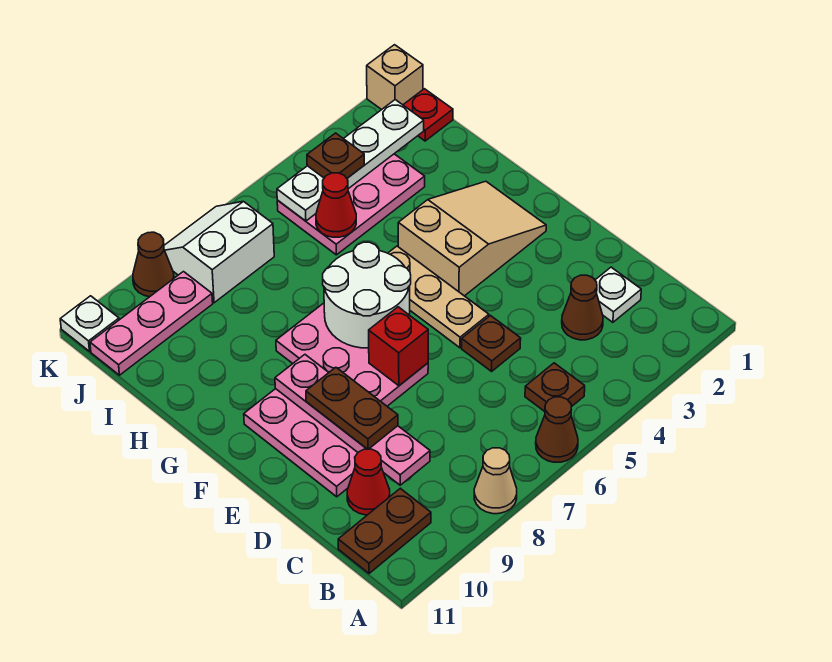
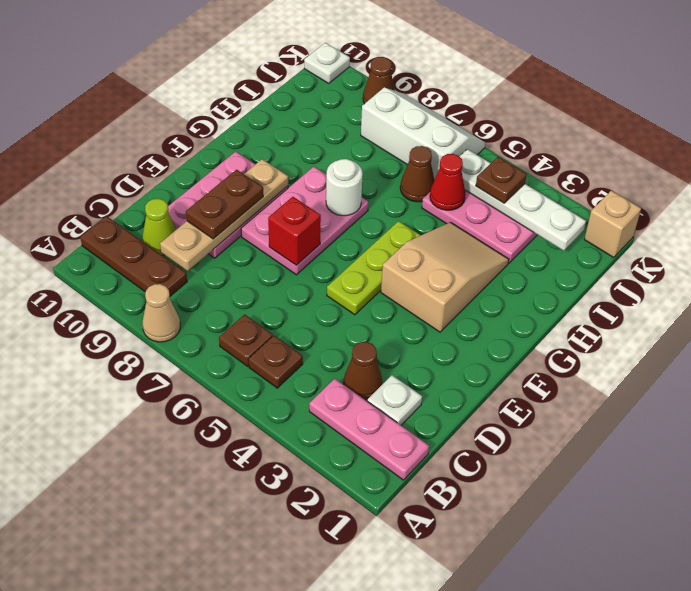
brown cone A6 level 1 -> brown cone I6 level 1
brown plate B10:B11 level 1 -> brown plate B9:B11 level 1
pink plate C9:F9 level 2 -> tan plate C9:F9 level 2
red cone C10 level 1 -> lime cone C10 level 1
brown plate D5 level 1 -> brown plate B6 level 1
tan plate E5:G5 level 1 -> lime plate E5:G5 level 1
tan slope F2:G4 level 1 top 4 -> tan slope F3:H4 level 1 top F
white round brick F6:G7 level 2 -> white round brick G7 level 2
red plate J1 level 1 -> none
white slope J7:K8 level 1 top J -> white slope J6:K8 level 1 top J
pink plate J9:J11 level 1 -> pink plate B1:B3 level 1

